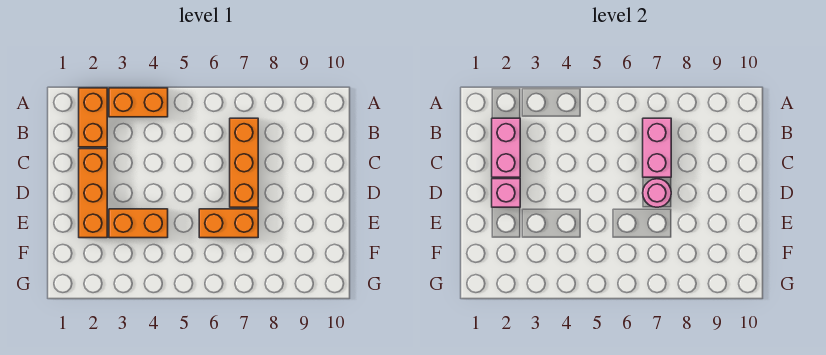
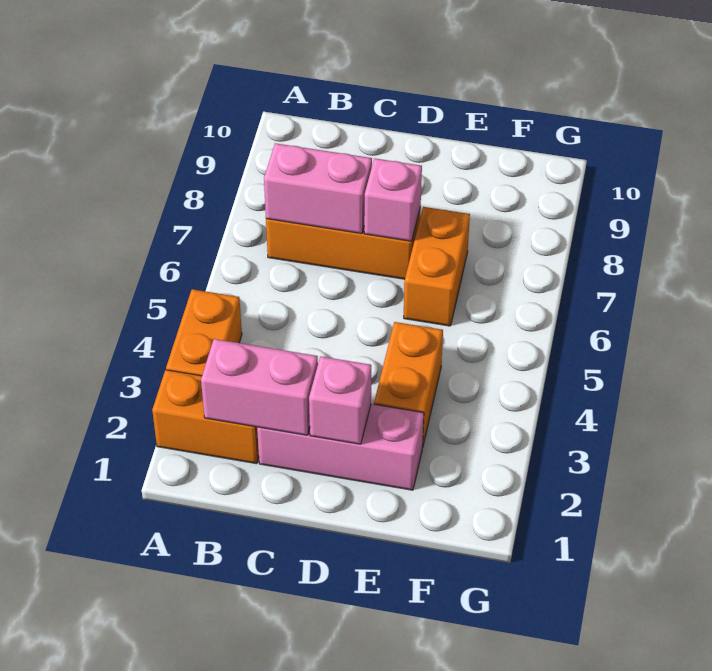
orange brick C2:E2 level 1 -> pink brick C2:E2 level 1
pink round brick D7 level 2 -> pink brick D7 level 2

